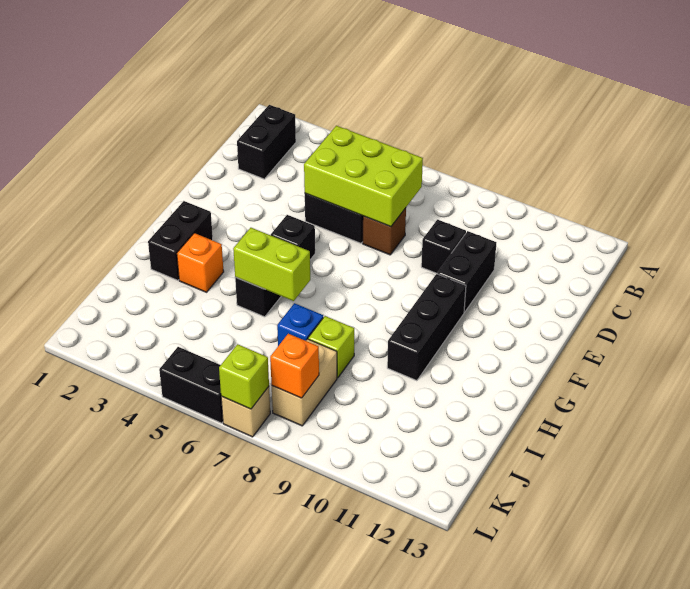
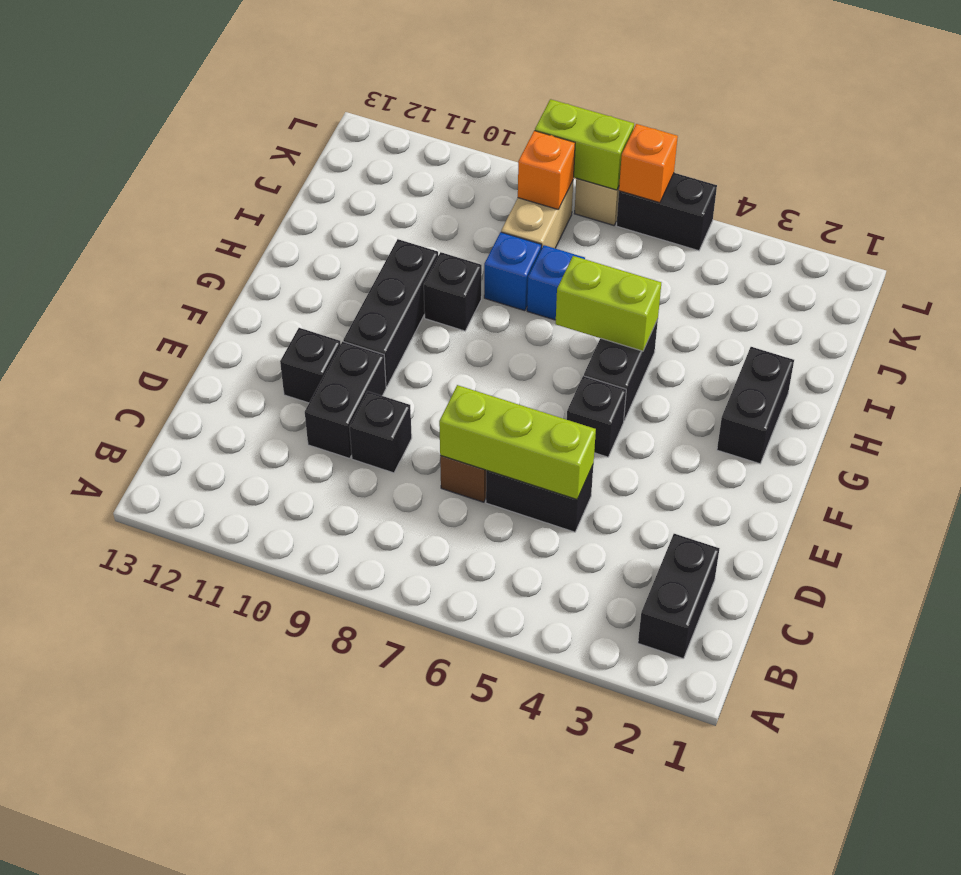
lime brick C5:D7 level 2 -> lime brick D5:D7 level 2
none -> black brick E11 level 1
orange brick H3 level 1 -> orange brick L6 level 2
none -> black brick H9 level 1
lime brick I8 level 1 -> blue brick I8 level 1
lime brick L7 level 2 -> lime brick L7:L8 level 2

